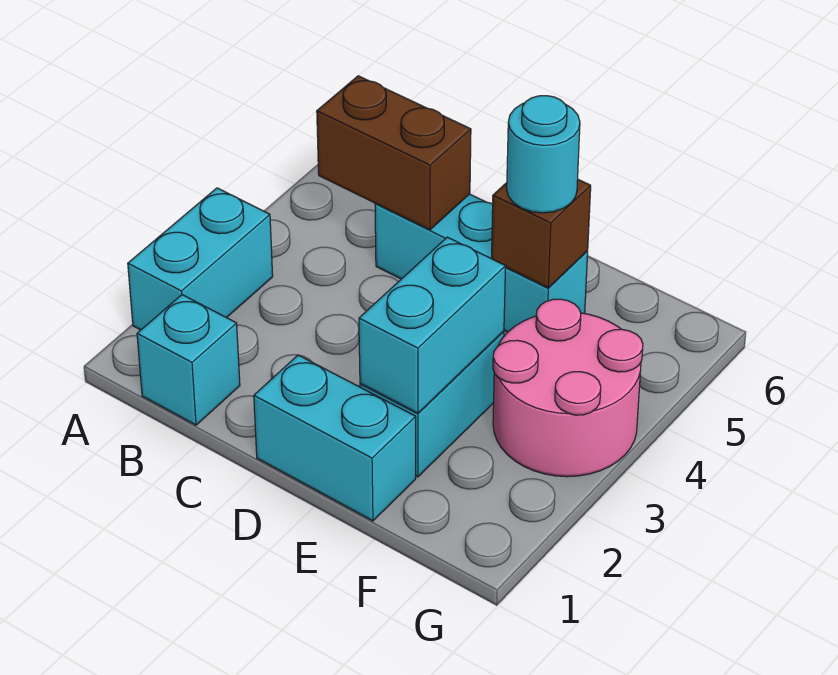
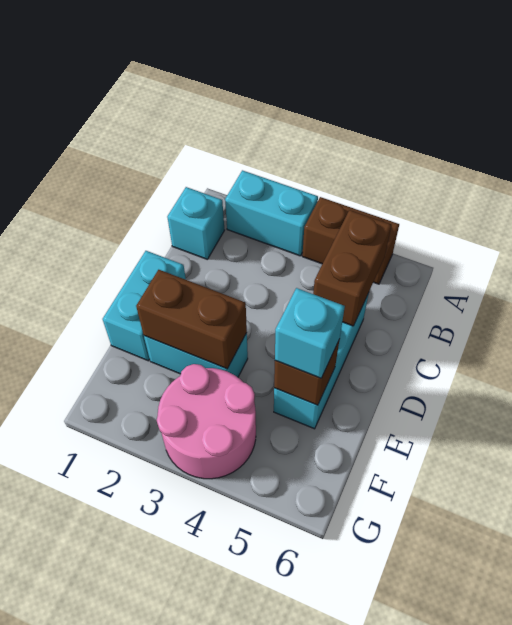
none -> brown brick A4:A5 level 1
cyan brick E2:E3 level 2 -> brown brick E2:E3 level 2
cyan round brick E5 level 3 -> cyan brick E5 level 3

